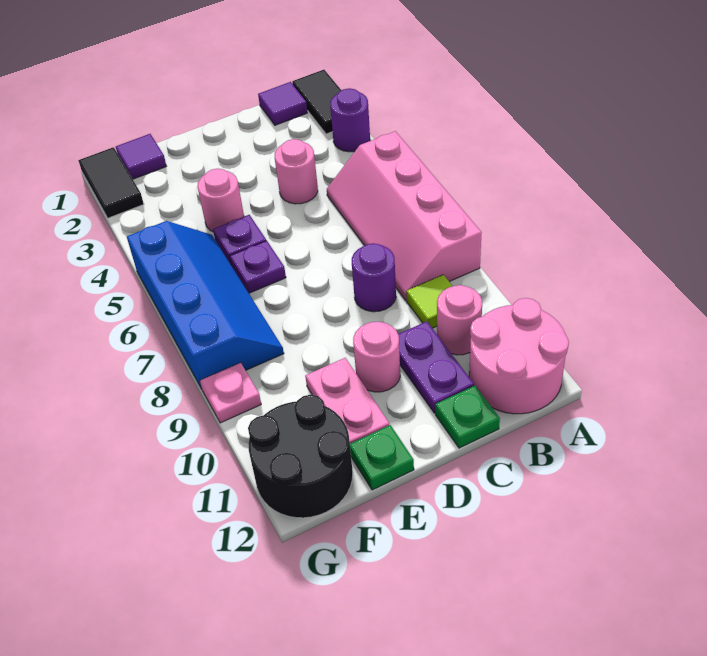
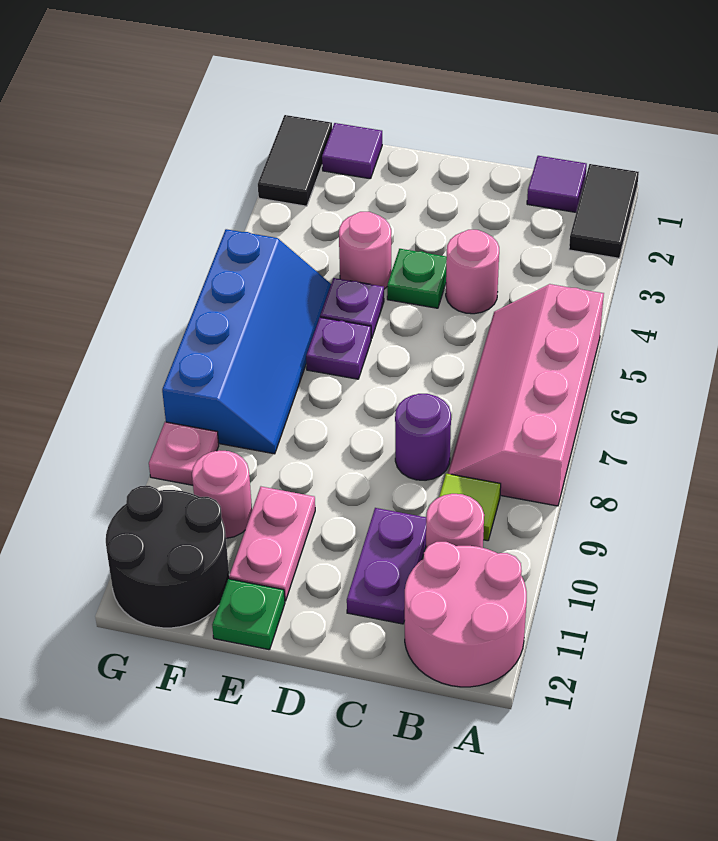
purple round brick A3 level 1 -> none
green plate C12 level 1 -> green plate D4 level 1
pink round brick D10 level 1 -> pink round brick F10 level 1

